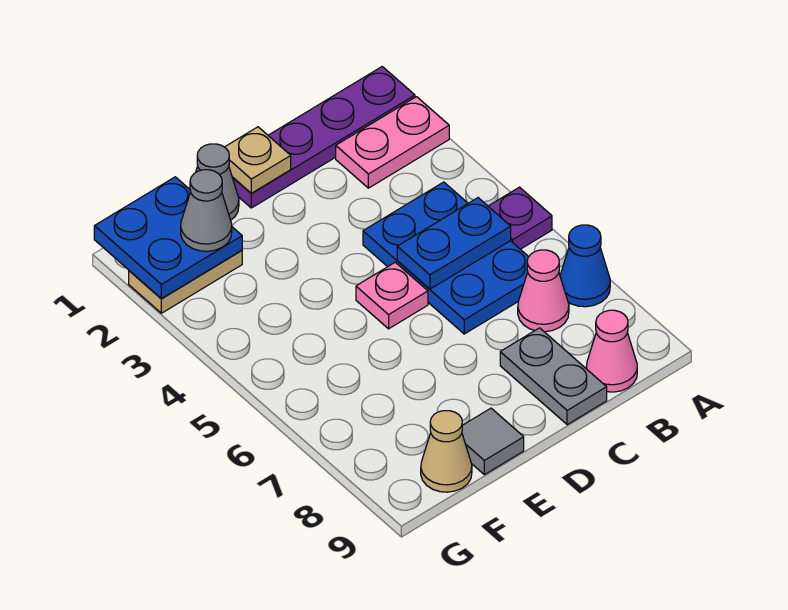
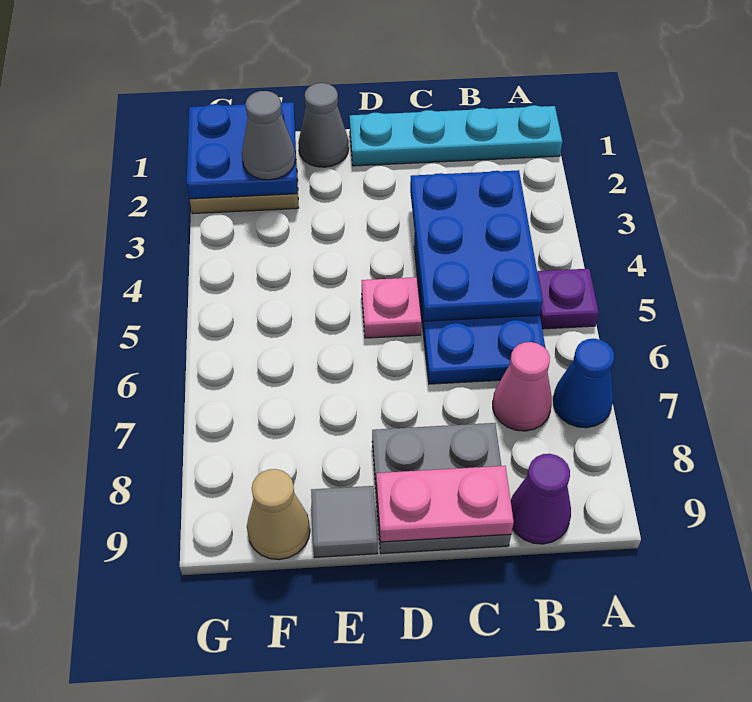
purple plate A1:D1 level 1 -> cyan plate A1:D1 level 1
pink plate A2:B2 level 1 -> pink plate C9:D9 level 2
blue plate B5:C5 level 2 -> blue plate B3:C5 level 2
pink cone B9 level 1 -> purple cone B9 level 1
grey plate C8:C9 level 1 -> grey plate C8:D9 level 1
tan plate D1 level 2 -> none

